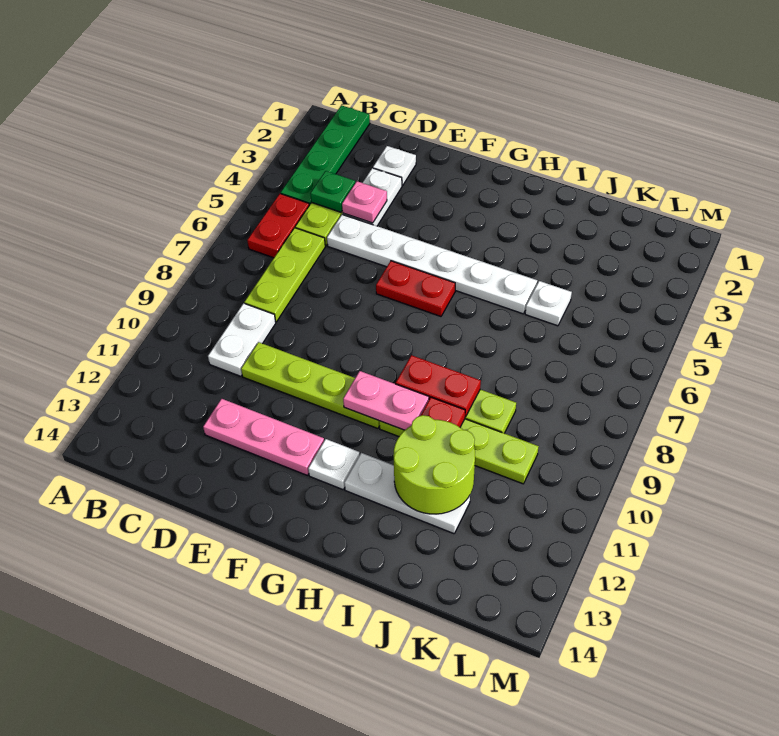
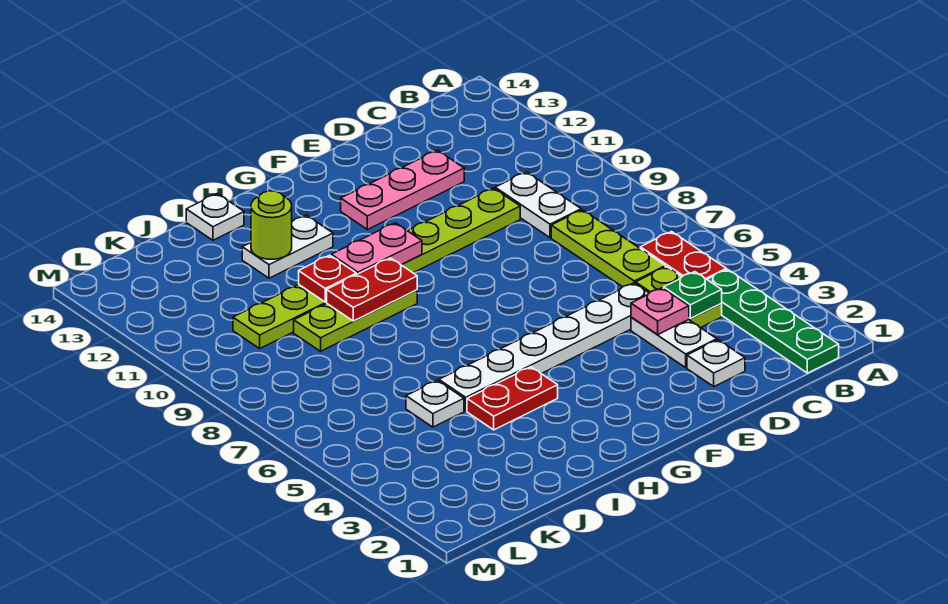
red plate F6:G6 level 1 -> red plate H4:I4 level 1
white plate G12 level 1 -> white plate I14 level 1
white plate H12:J12 level 1 -> white plate H12:I12 level 1
lime round brick I11:J12 level 2 -> lime round brick I12 level 2

